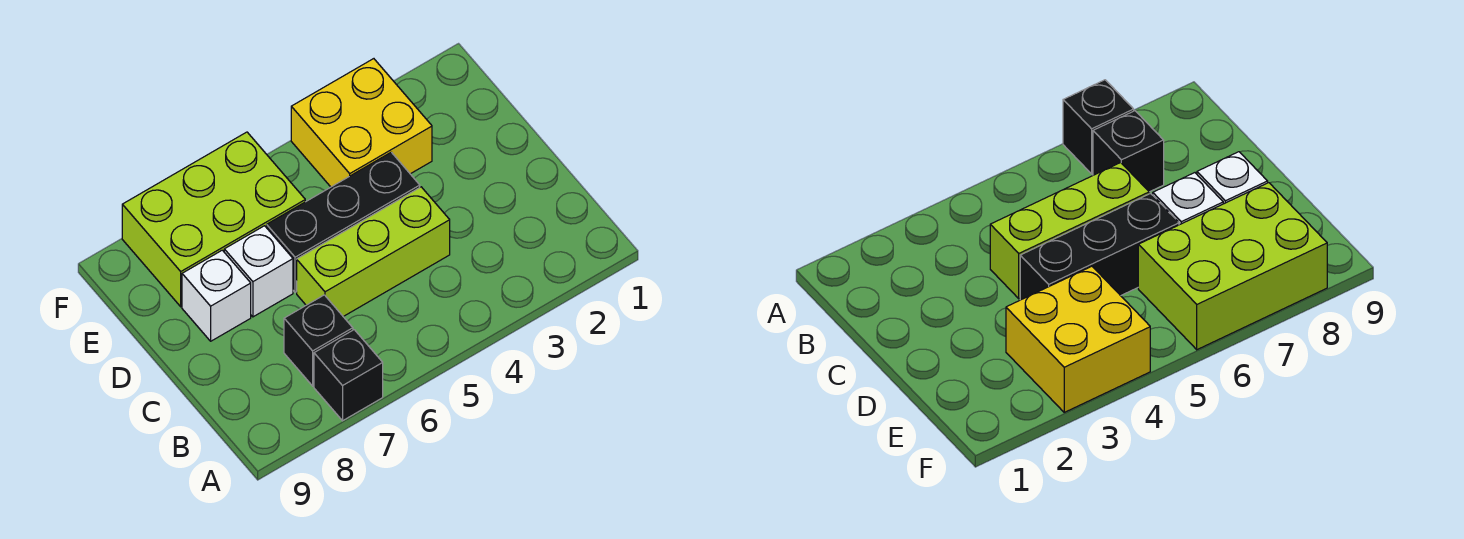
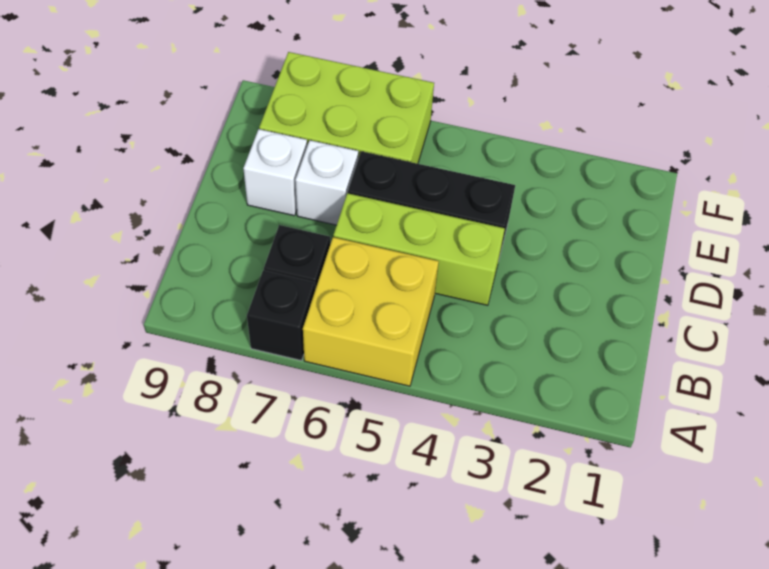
yellow brick E3:F4 level 1 -> yellow brick A5:B6 level 1

